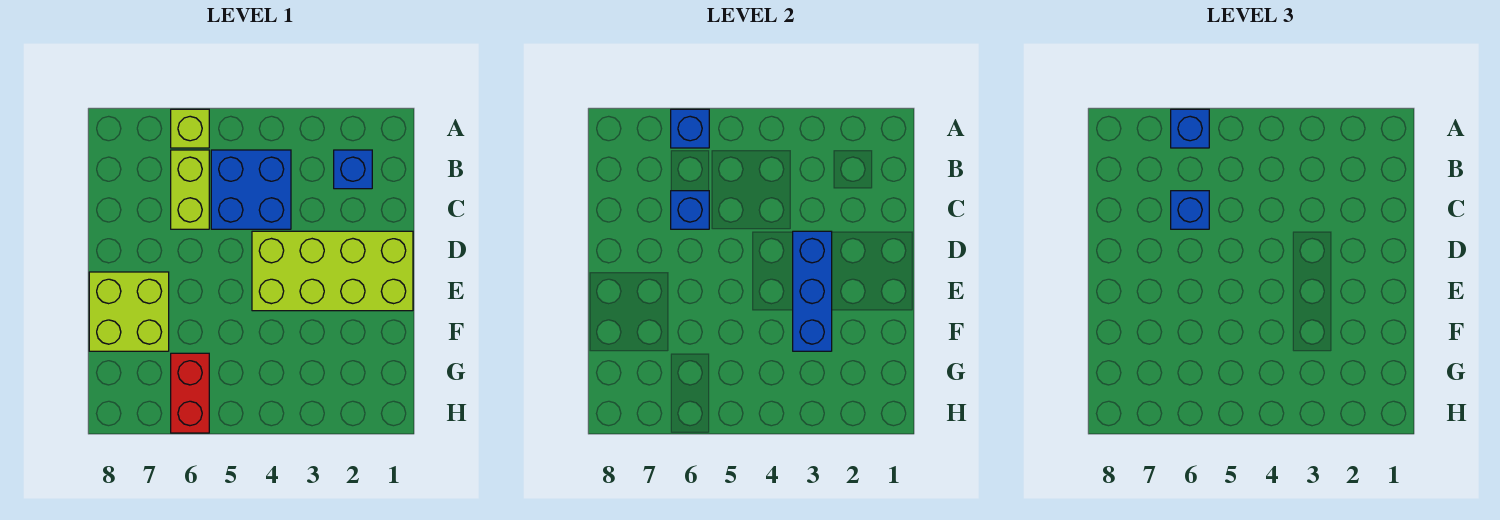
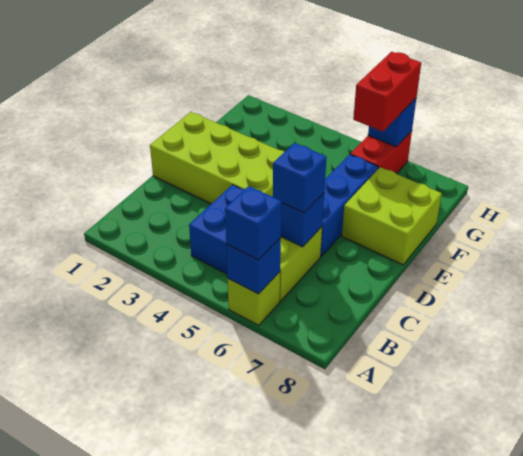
blue brick B2 level 1 -> blue brick H6 level 2
blue brick D3:F3 level 2 -> blue brick D6:F6 level 1
none -> red brick G6:H6 level 3

